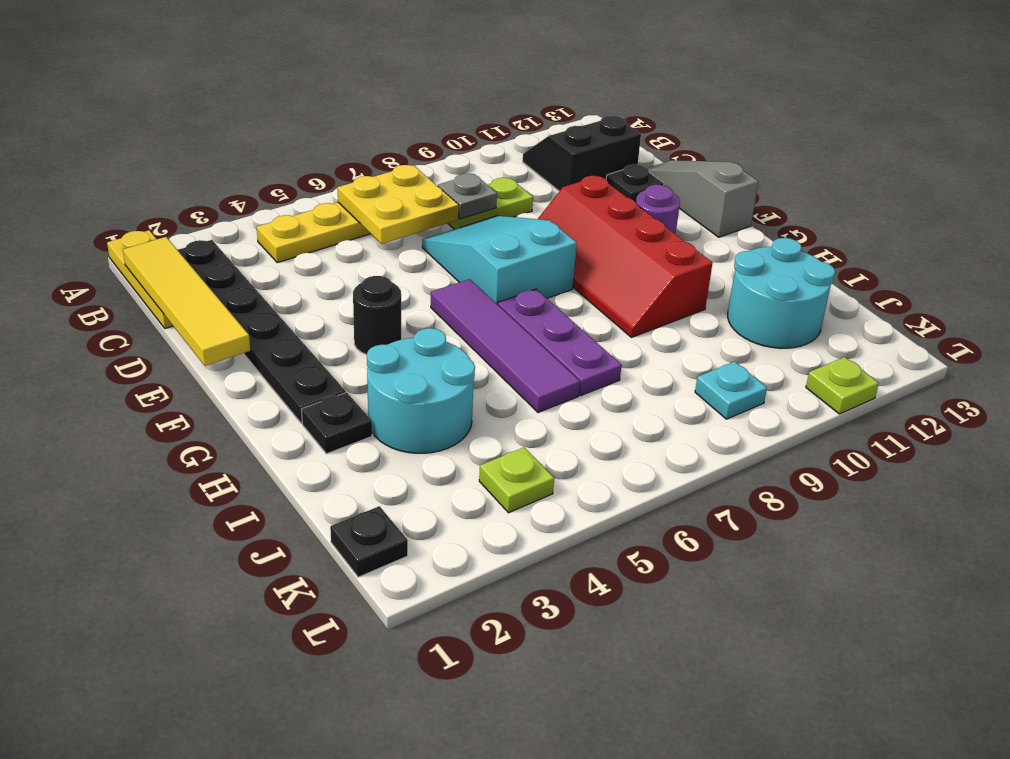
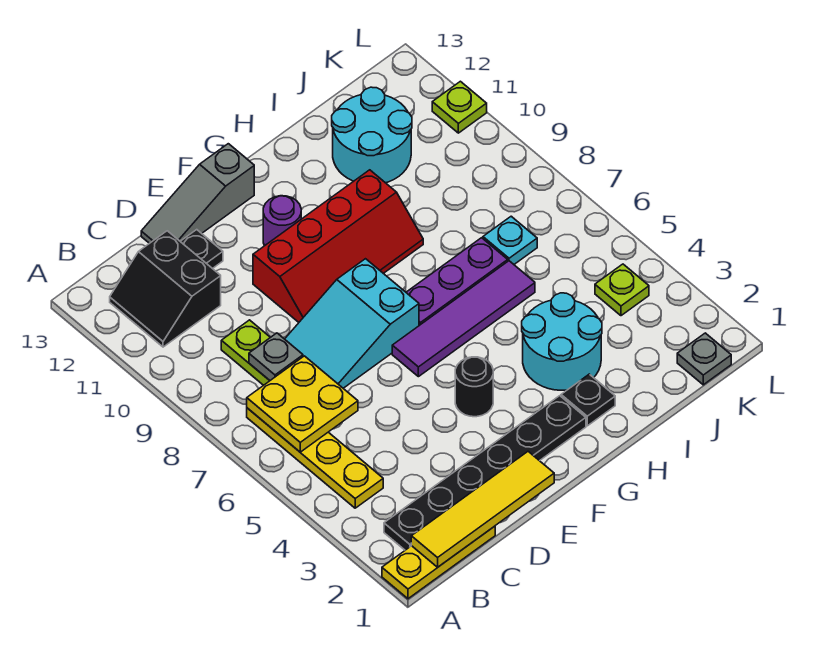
black plate K1 level 1 -> grey plate K1 level 1
cyan plate K9 level 1 -> cyan plate J7 level 1

